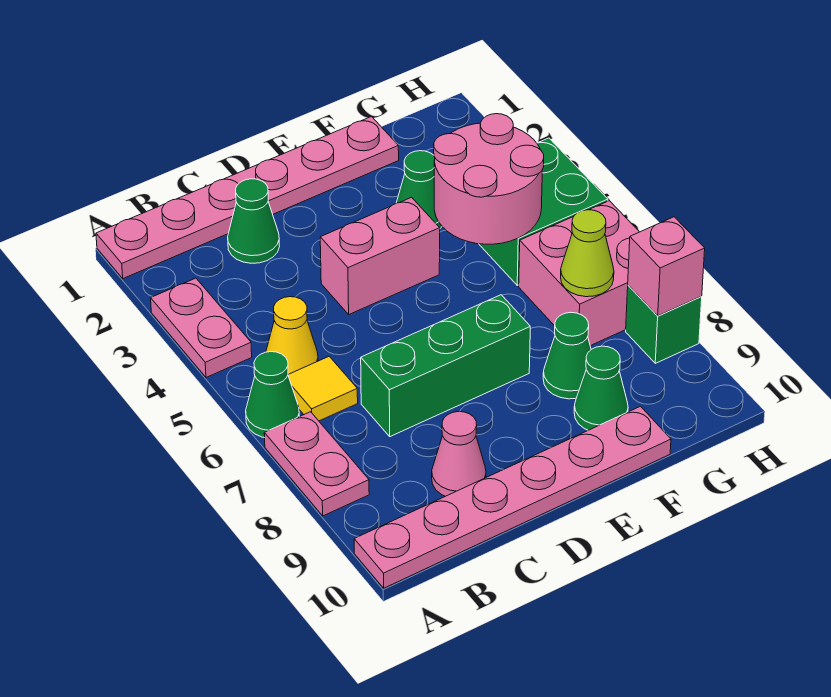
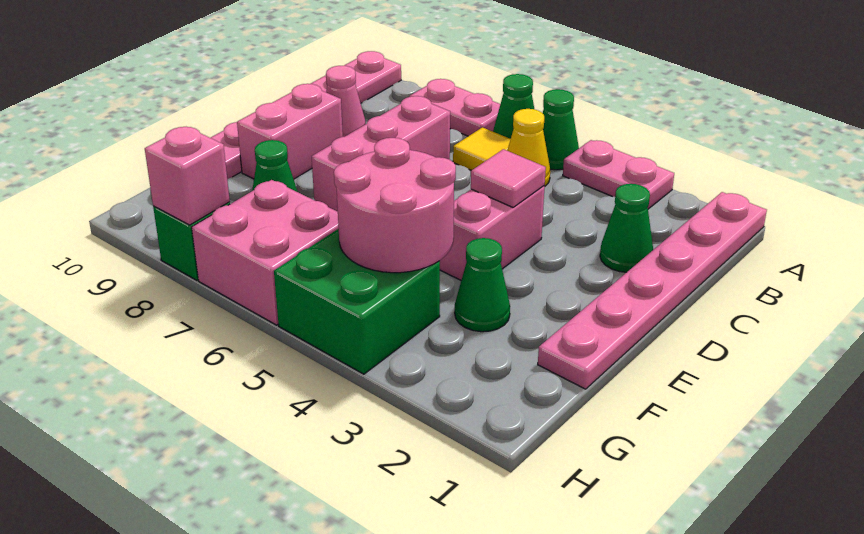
green brick C7:E7 level 1 -> pink brick C7:E7 level 1
none -> pink tile D4 level 2
none -> pink brick D9:E9 level 1
green cone F9 level 1 -> green cone A5 level 1
lime cone G7 level 2 -> none

